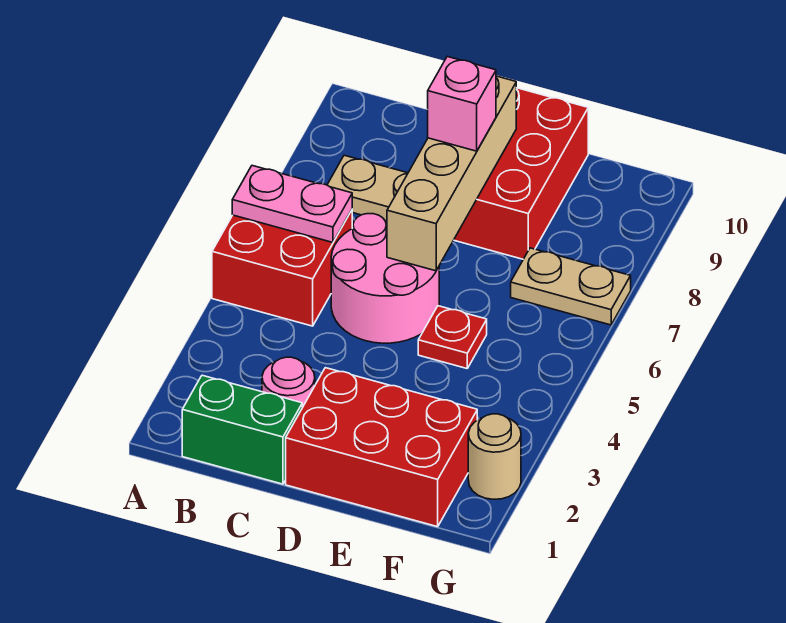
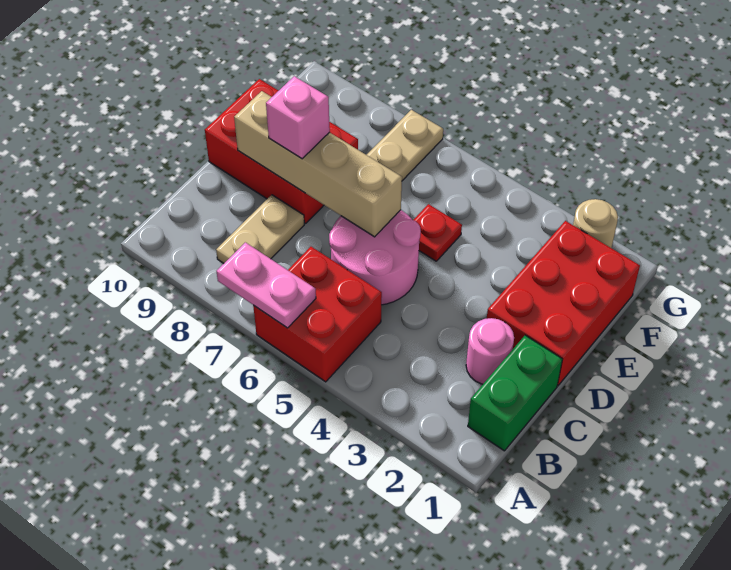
pink plate A6:B6 level 2 -> pink plate A6:A7 level 2

